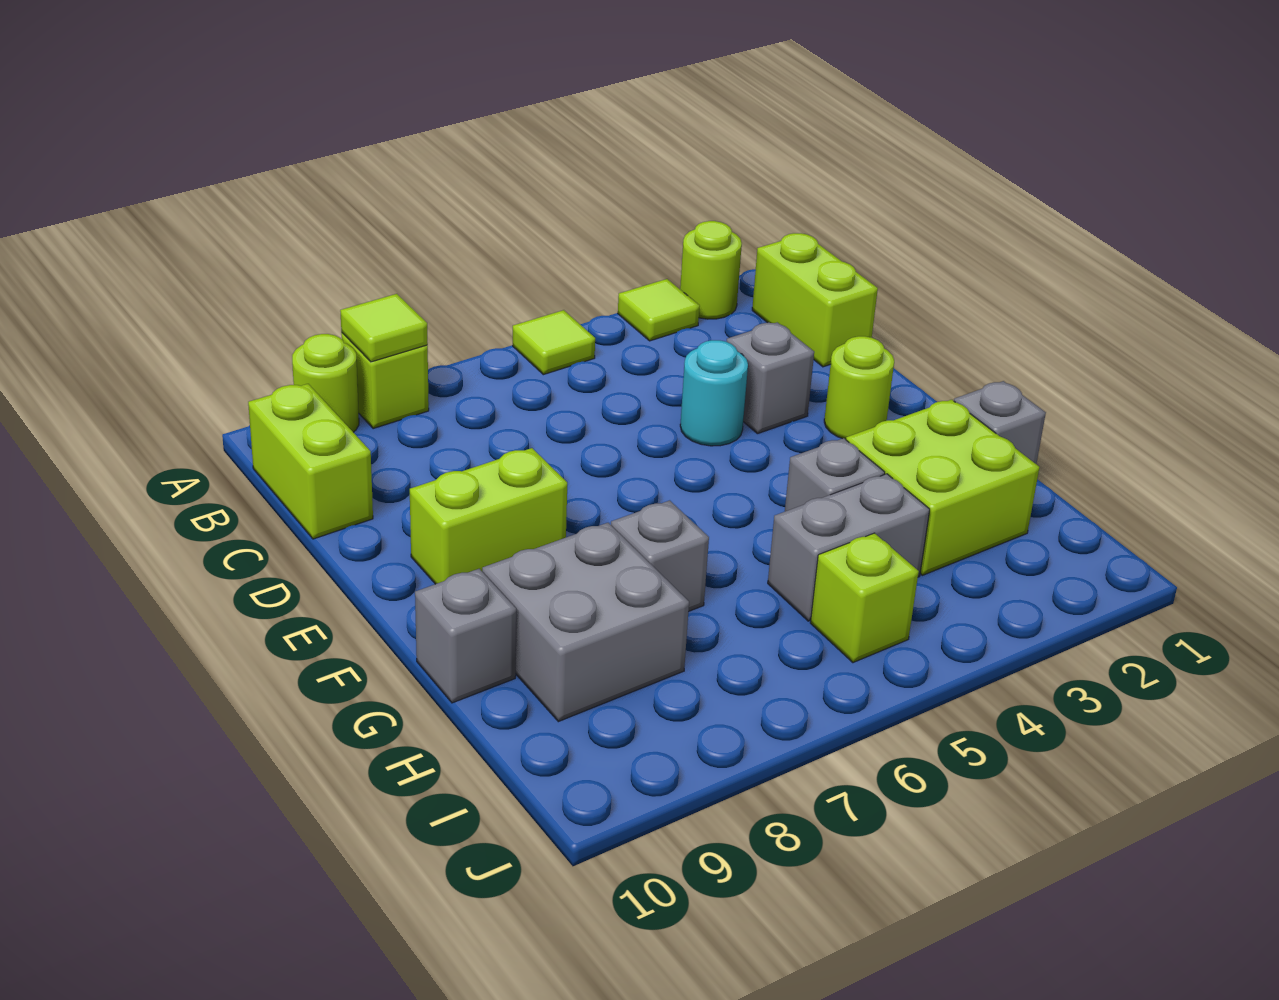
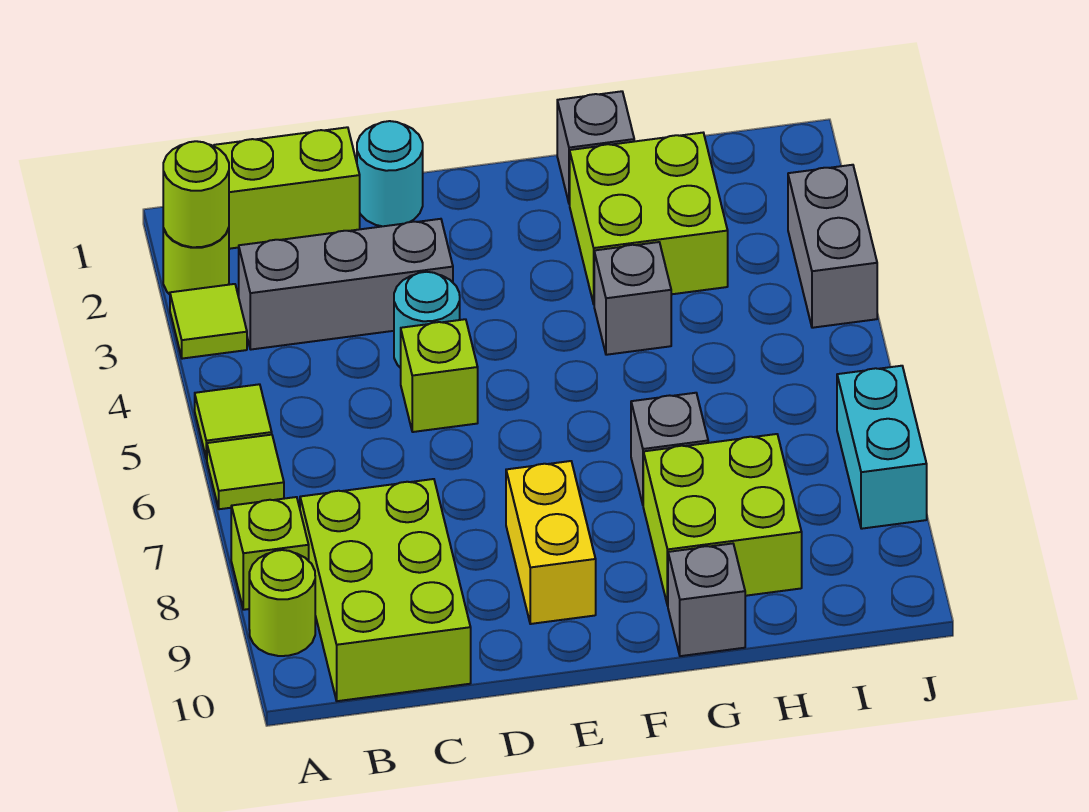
lime tile A8 level 2 -> lime tile A6 level 1
lime brick B10:C10 level 1 -> lime brick B8:C10 level 1
none -> cyan round brick D1 level 1
grey brick D3 level 1 -> grey brick B3:D3 level 1
lime round brick E2 level 1 -> lime round brick A2 level 2
lime brick E8:E9 level 1 -> yellow brick E8:E9 level 1
grey brick G8:H9 level 1 -> lime brick G8:H9 level 1
grey brick H4:H5 level 1 -> grey brick J3:J4 level 1
lime brick I5 level 1 -> lime brick D5 level 1
none -> cyan brick J7:J8 level 1

